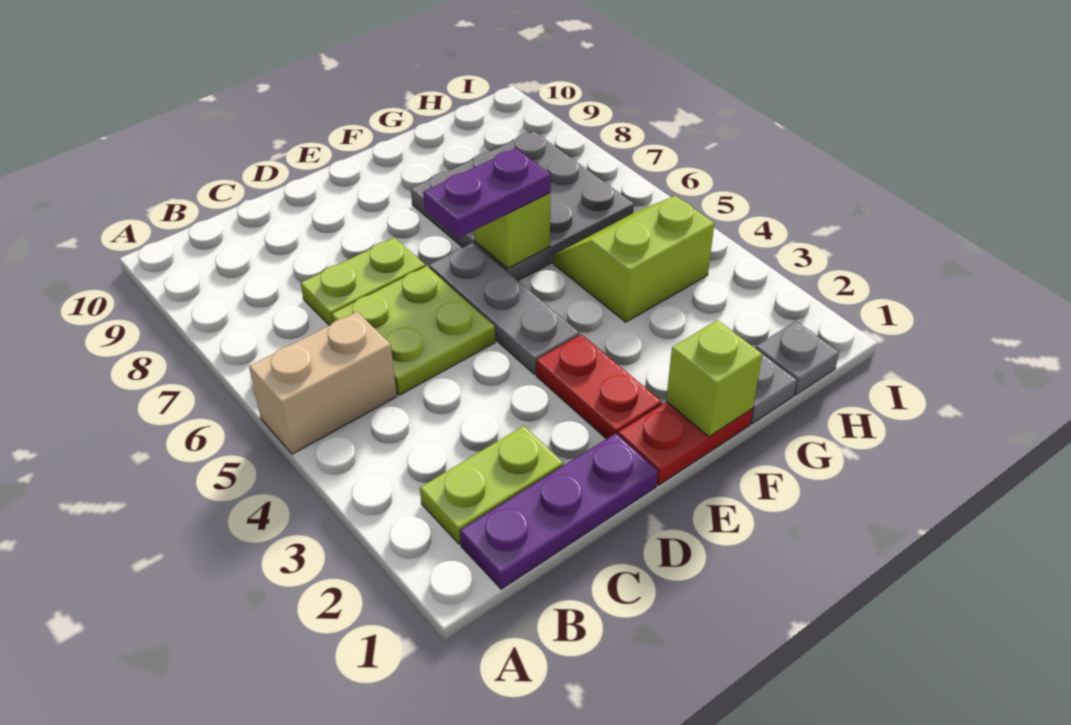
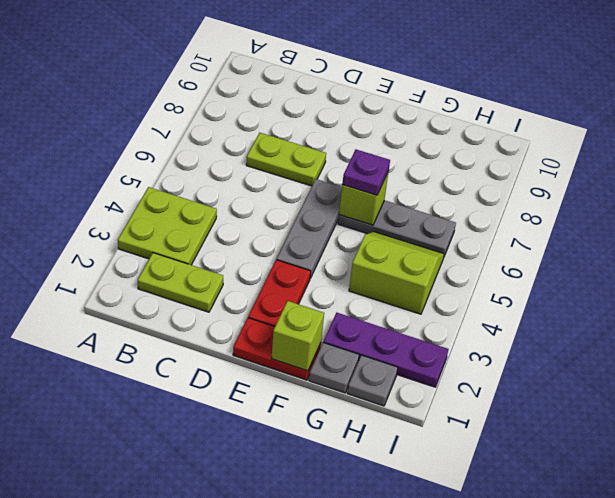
tan brick A5:B5 level 1 -> none
purple plate B1:D1 level 1 -> purple plate G2:I2 level 1
lime plate C5:D6 level 1 -> lime plate A3:B4 level 1
purple plate E6:F6 level 3 -> purple plate F6 level 3
grey plate F6:H8 level 1 -> grey plate F6:H6 level 1

